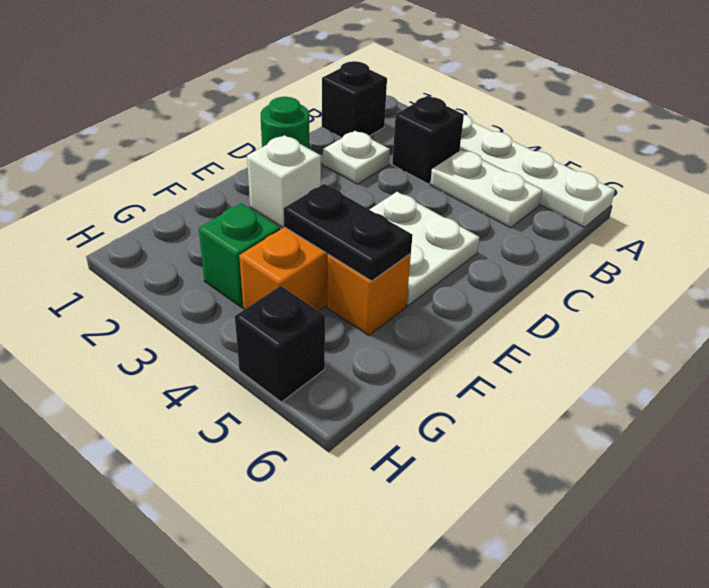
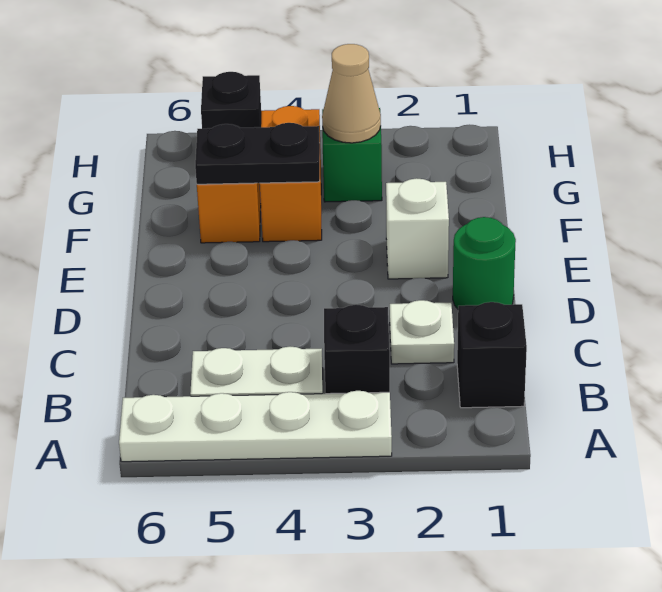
white plate D4:E5 level 1 -> none
none -> tan cone G3 level 2

